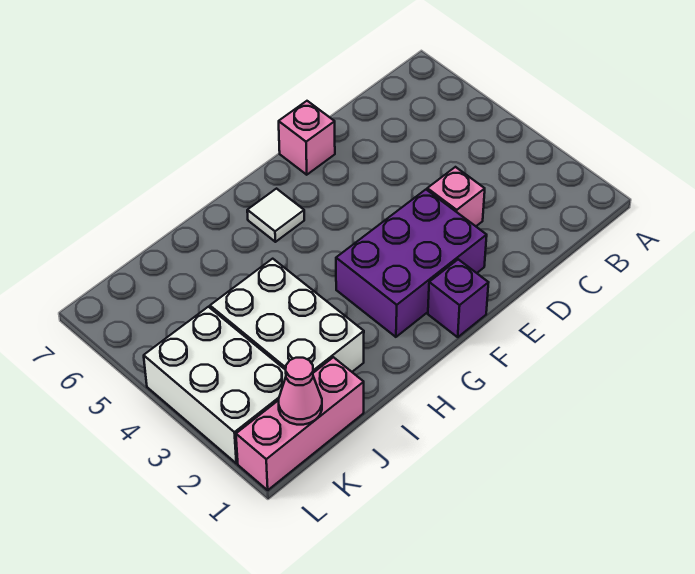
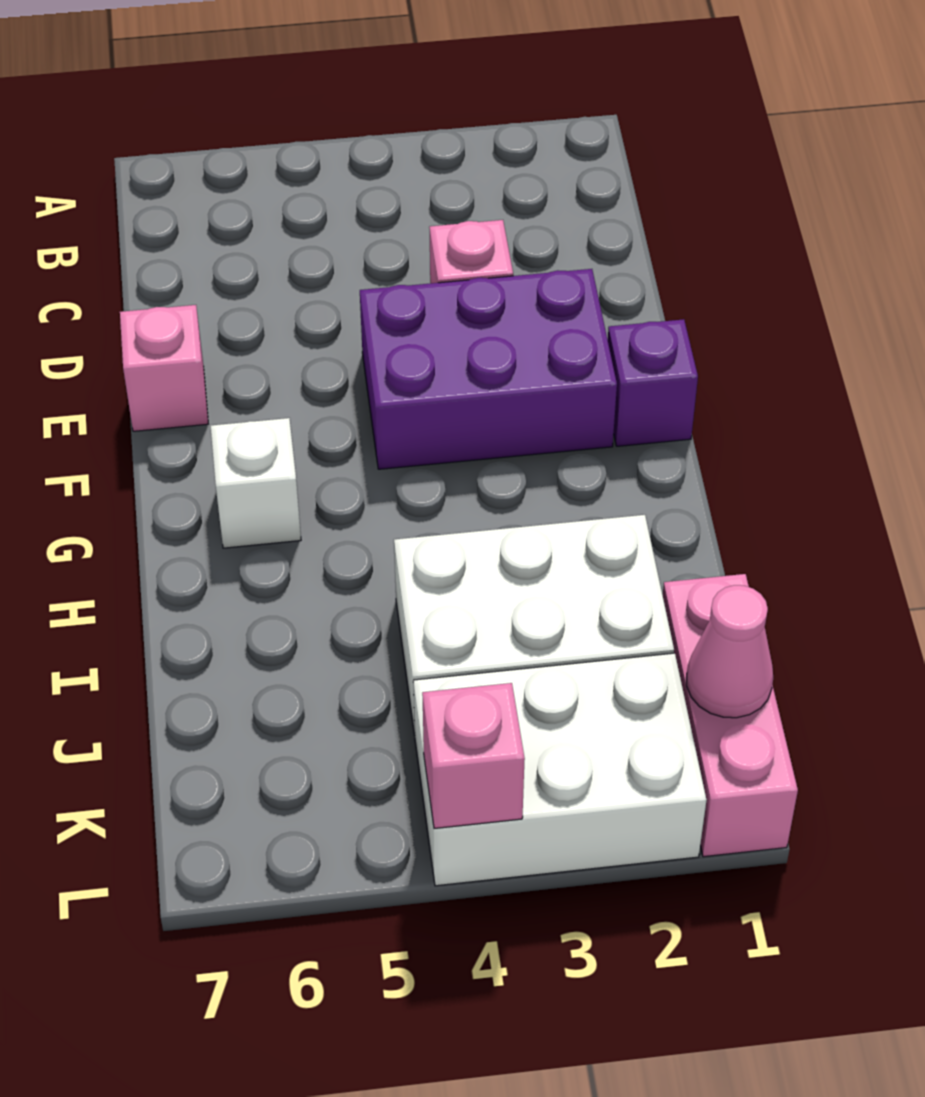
purple brick E2:G3 level 1 -> purple brick E2:F4 level 1
white tile G6 level 1 -> white brick G6 level 1
none -> pink brick L4 level 2

